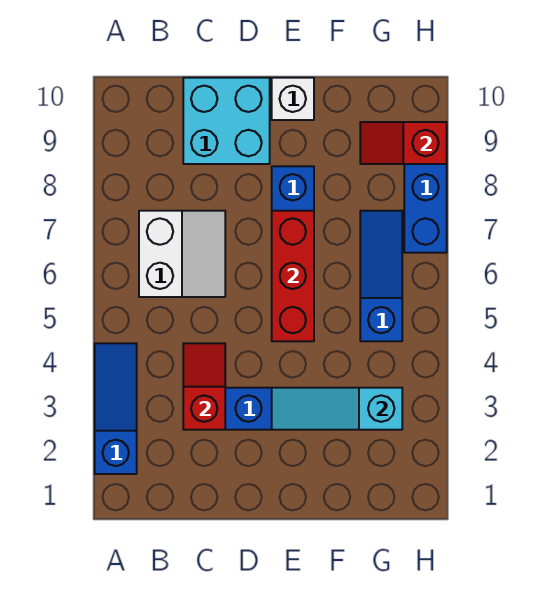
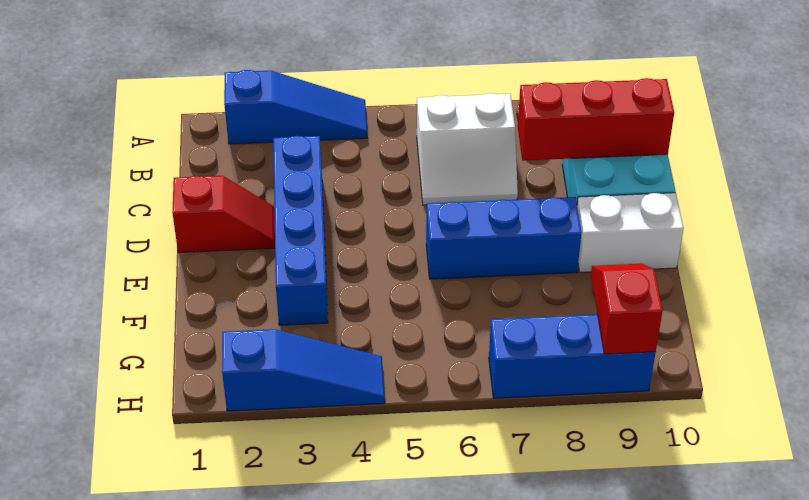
red slope C3:C4 level 2 top 3 -> red slope D1:D2 level 1 top 1
cyan slope E3:G3 level 2 top G -> none
red brick E5:E7 level 2 -> red brick C8:C10 level 2
white brick E10 level 1 -> white brick E9:E10 level 1
blue slope G5:G7 level 1 top 5 -> blue slope H2:H4 level 1 top 2

